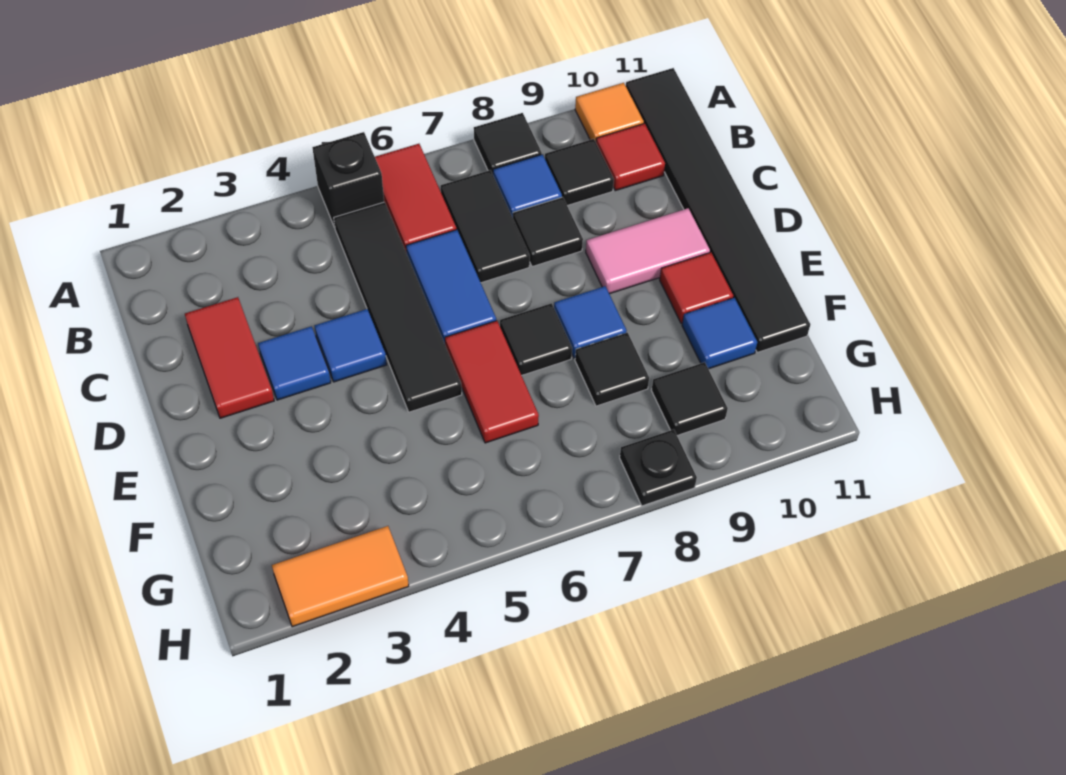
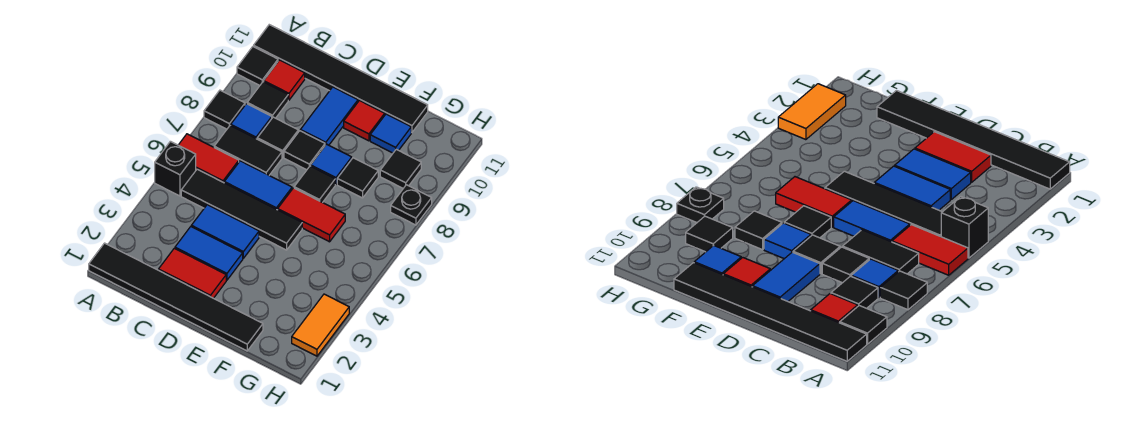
none -> black tile A1:F1 level 1
orange tile A10 level 1 -> black tile A10 level 1
blue tile D3 level 1 -> blue tile C3:D3 level 1
blue tile D4 level 1 -> blue tile C4:D4 level 1
none -> black tile D8 level 1
pink tile D9:D10 level 1 -> blue tile D9:D10 level 1

